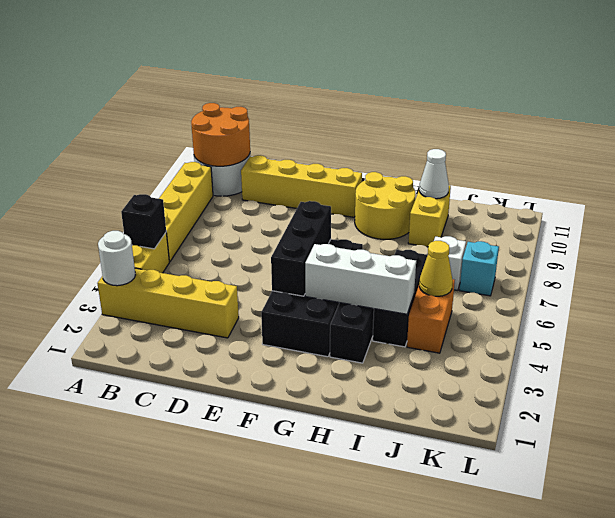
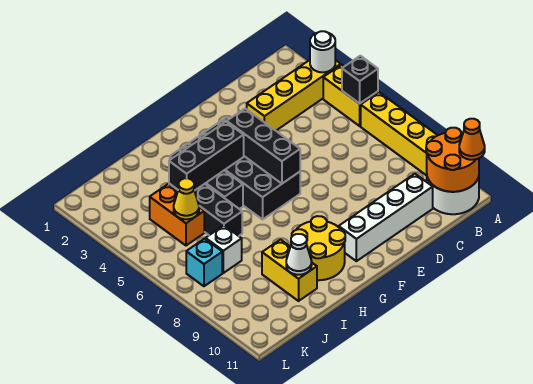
none -> orange cone A11 level 3
yellow brick C10:F10 level 1 -> white brick C10:F10 level 1
white brick G4:I4 level 2 -> black brick G4:I4 level 2

